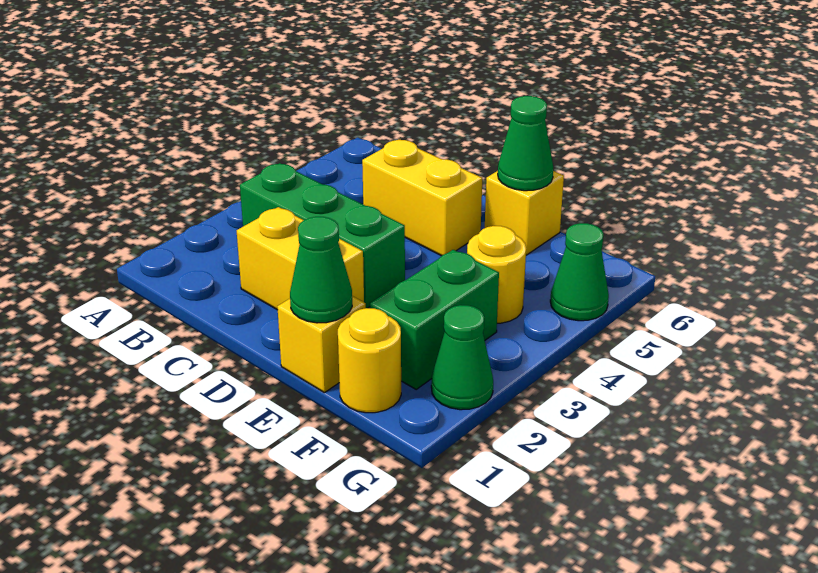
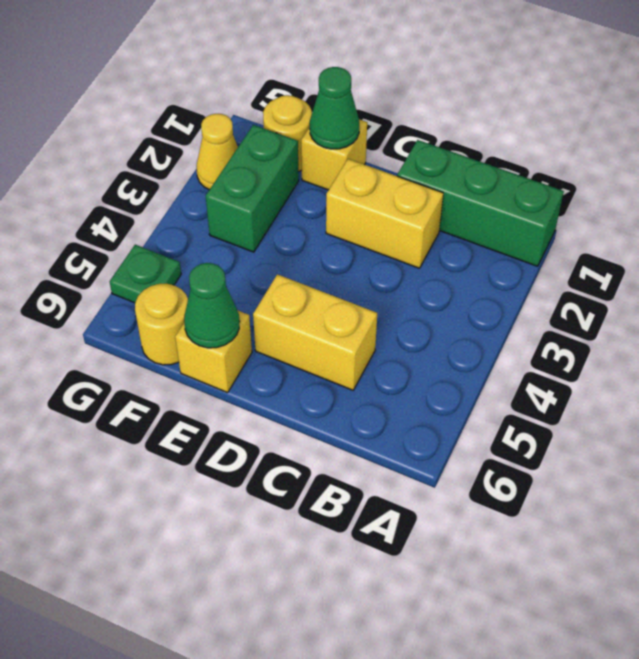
green brick B3:D3 level 1 -> green brick A1:C1 level 1
yellow round brick F4 level 1 -> yellow round brick F6 level 1
green cone G2 level 1 -> yellow cone G2 level 1
green cone G5 level 1 -> green plate G5 level 1

